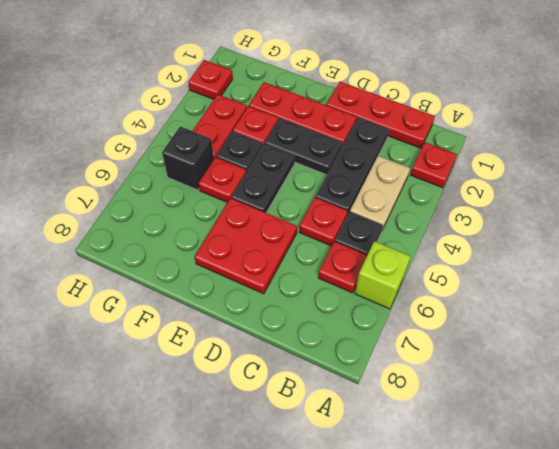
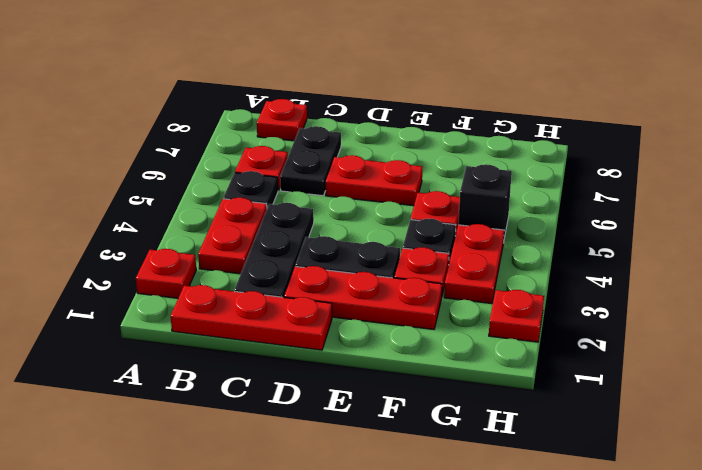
lime brick A6 level 1 -> none
tan plate B3:B4 level 1 -> red plate B3:B4 level 1
red plate C5 level 1 -> red plate B8 level 1
red plate D6:E7 level 1 -> red plate D6:E6 level 1
black plate E4:E5 level 1 -> black plate C6:C7 level 1

